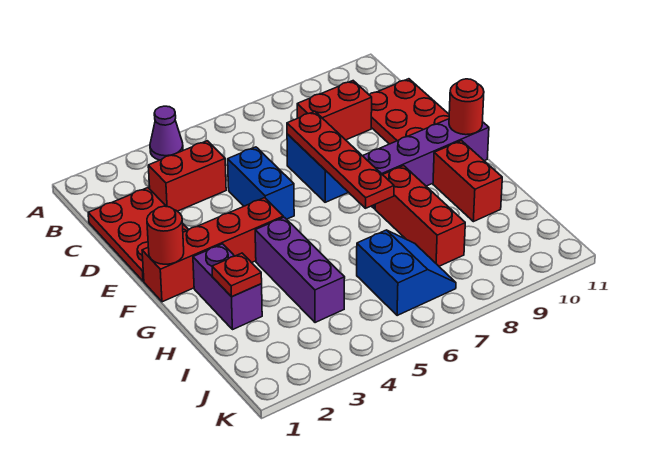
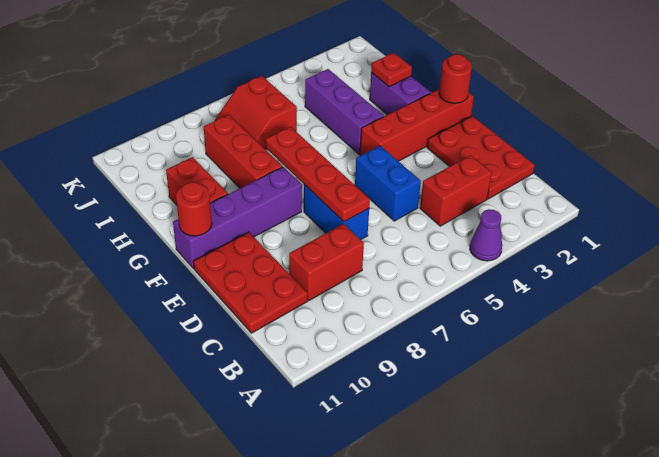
blue slope I6:J7 level 1 top 6 -> red slope I6:J7 level 1 top 6

